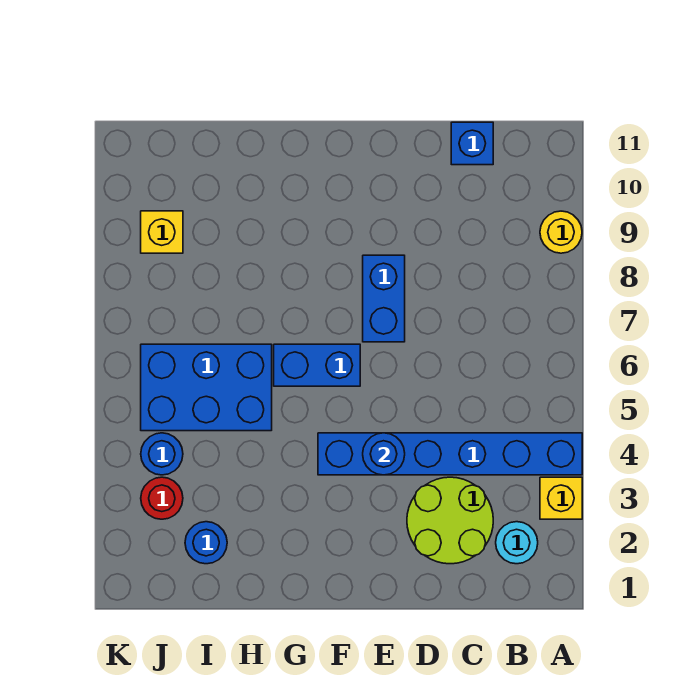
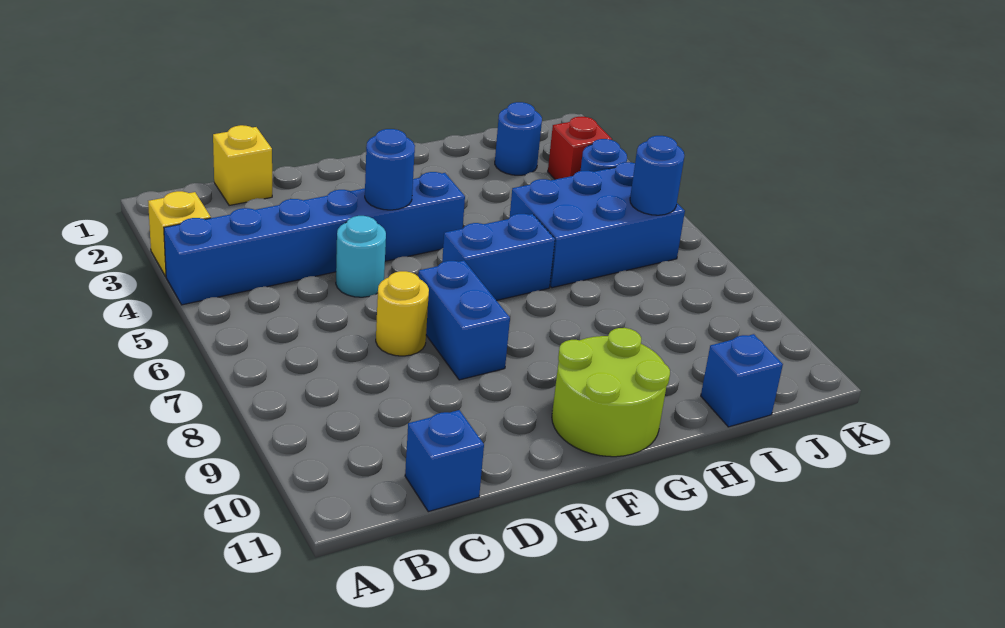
yellow round brick A9 level 1 -> yellow round brick D7 level 1
cyan round brick B2 level 1 -> cyan round brick D5 level 1
lime round brick C2:D3 level 1 -> lime round brick F10:G11 level 1
none -> blue brick I11 level 1
red round brick J3 level 1 -> red brick J3 level 1
none -> blue round brick J6 level 2
yellow brick J9 level 1 -> yellow brick C1 level 1

